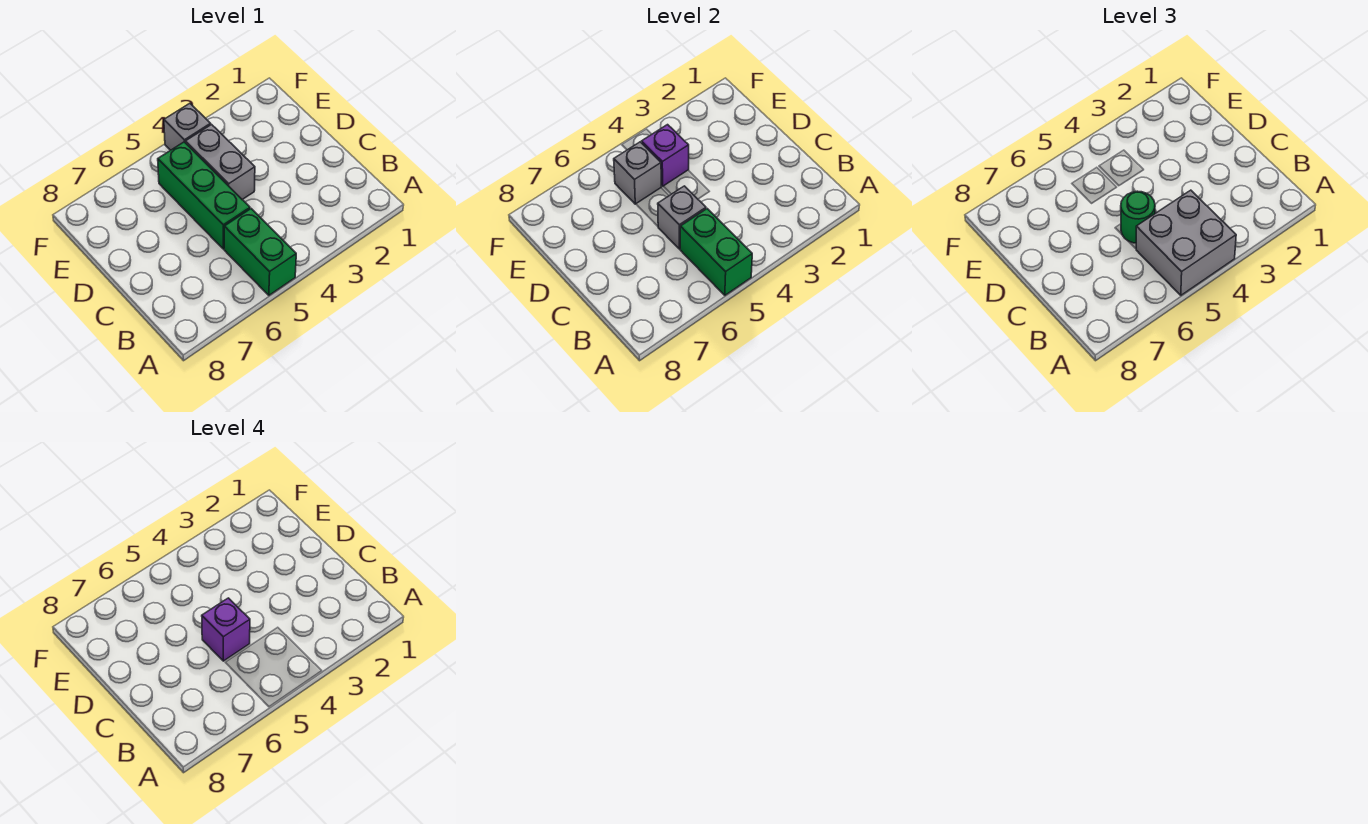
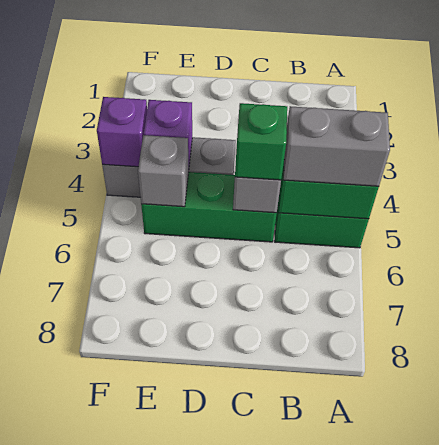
grey brick A4:B5 level 3 -> grey brick A5:B5 level 3
green round brick C5 level 3 -> green brick C5 level 3
purple brick C5 level 4 -> purple brick F4 level 2

